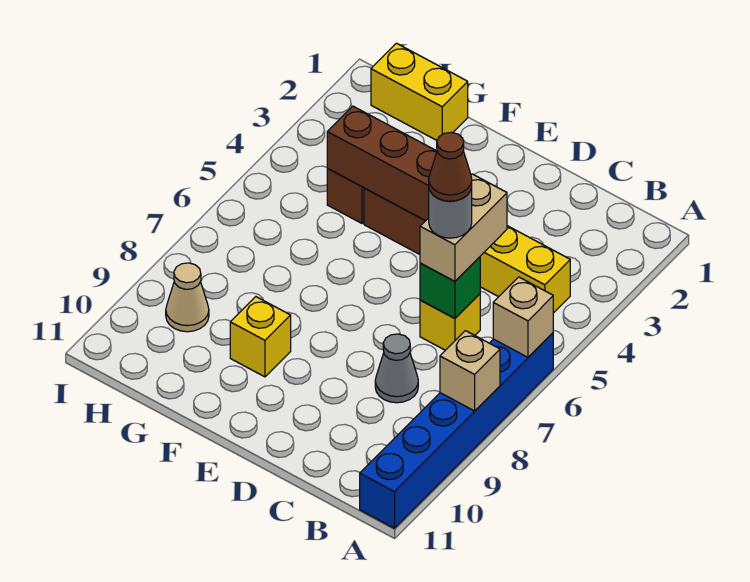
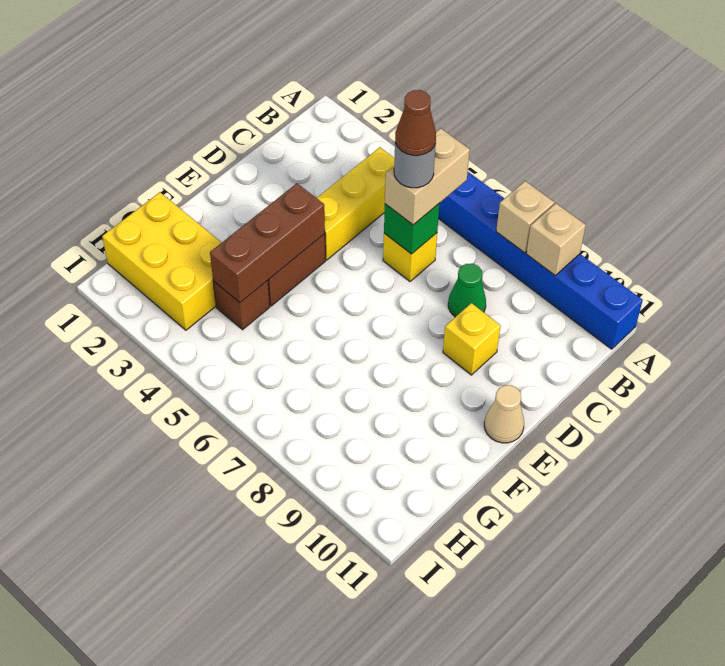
tan brick A6 level 2 -> tan brick A9 level 2
tan brick C5:C6 level 3 -> tan brick B6:C6 level 3
grey cone C8 level 1 -> green cone C8 level 1
yellow brick F9 level 1 -> yellow brick D9 level 1
yellow brick G1:H1 level 1 -> yellow brick G1:H3 level 1
tan cone H9 level 1 -> tan cone E11 level 1

